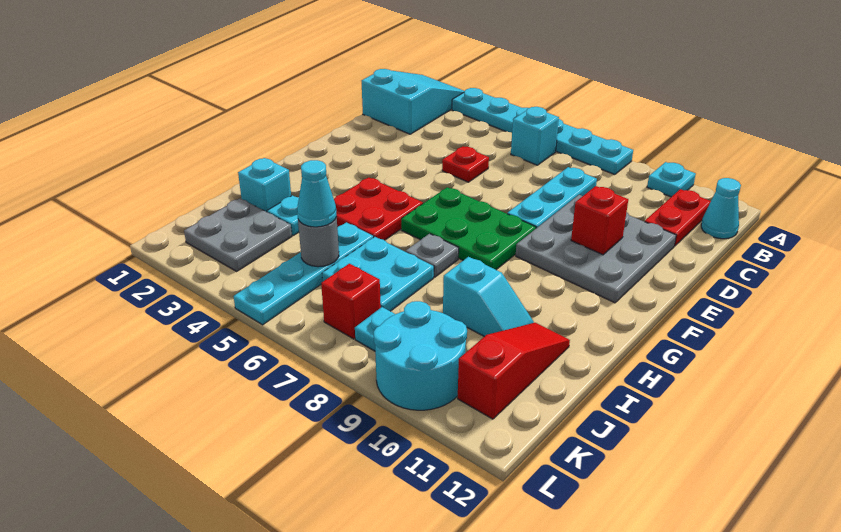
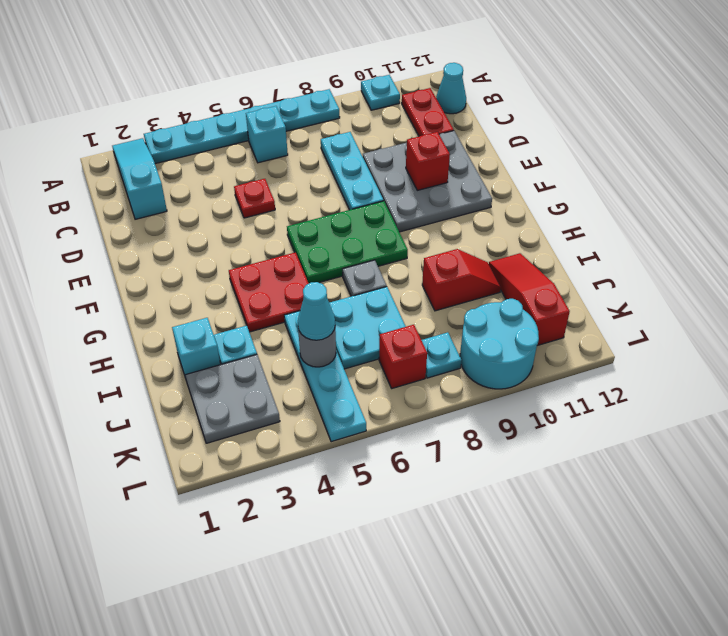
cyan slope A1:C2 level 1 top C -> cyan slope A2:C2 level 1 top C
cyan slope I9:I10 level 1 top 9 -> red slope I9:I10 level 1 top 9

